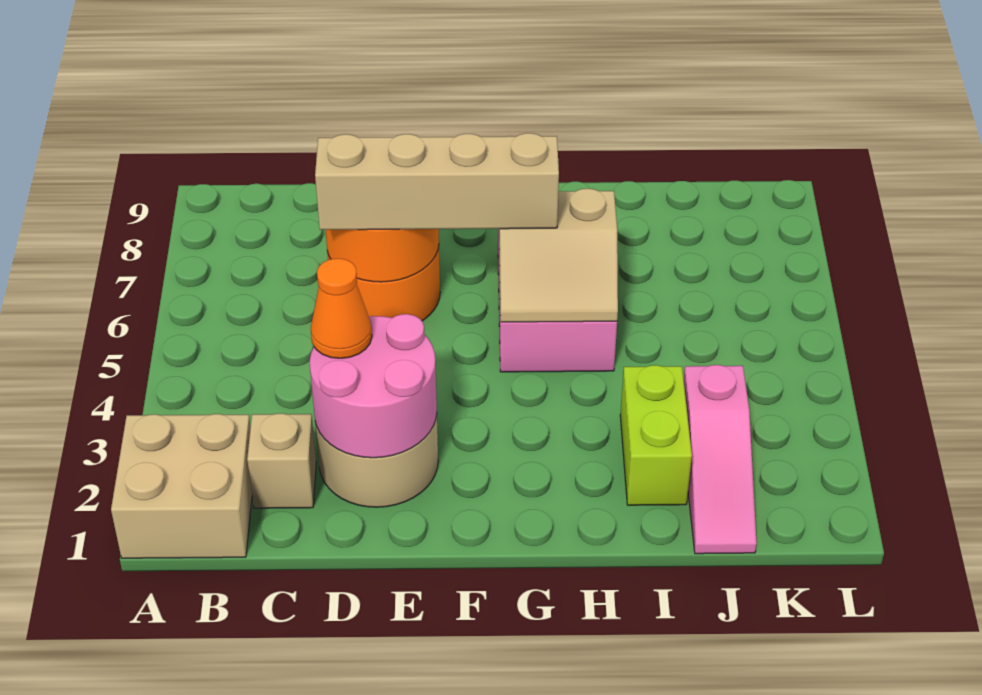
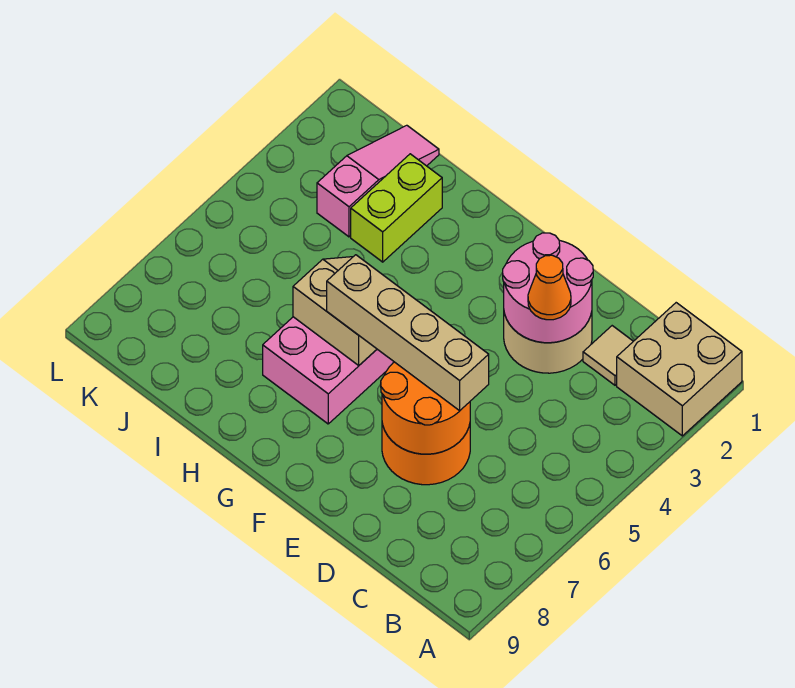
tan brick C2 level 1 -> tan tile C2 level 1

